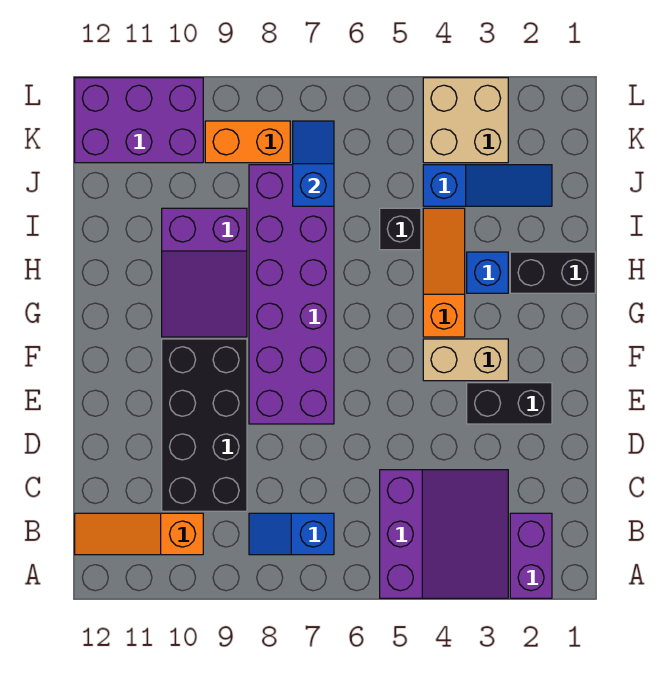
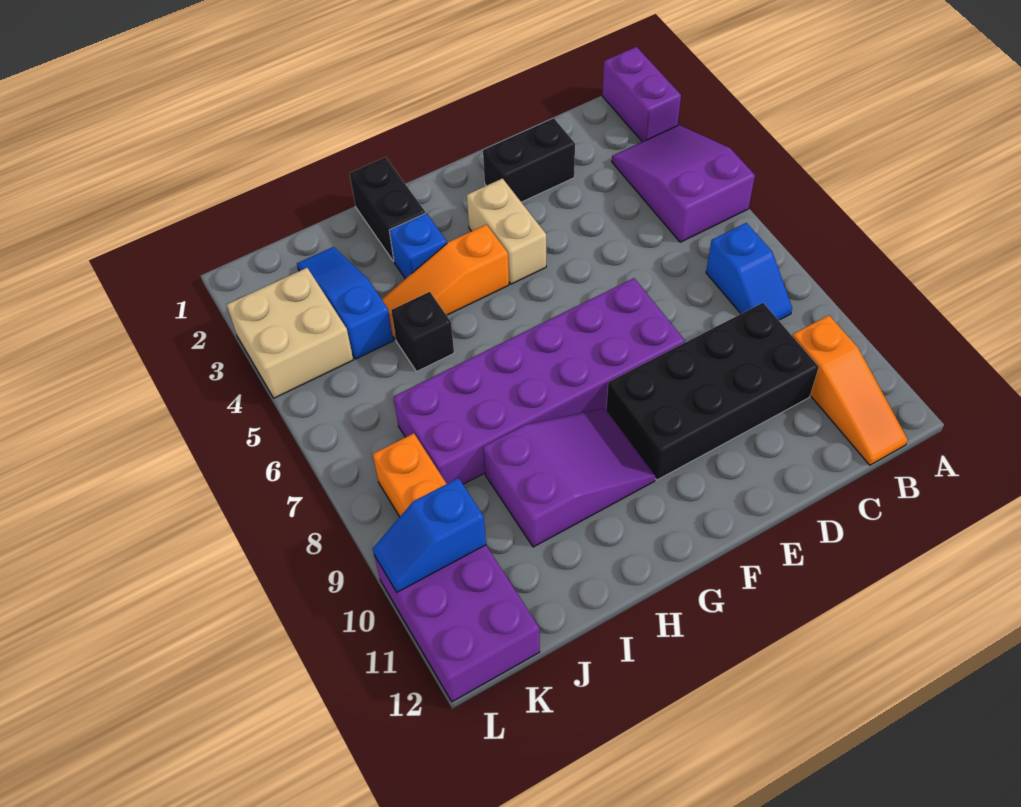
purple brick A2:B2 level 1 -> purple brick A1:A2 level 1
purple slope A3:C5 level 1 top 5 -> purple slope A3:B5 level 1 top 5
black brick E2:E3 level 1 -> black brick D2:E2 level 1
blue slope J7:K7 level 2 top J -> blue slope K10:L10 level 2 top K

